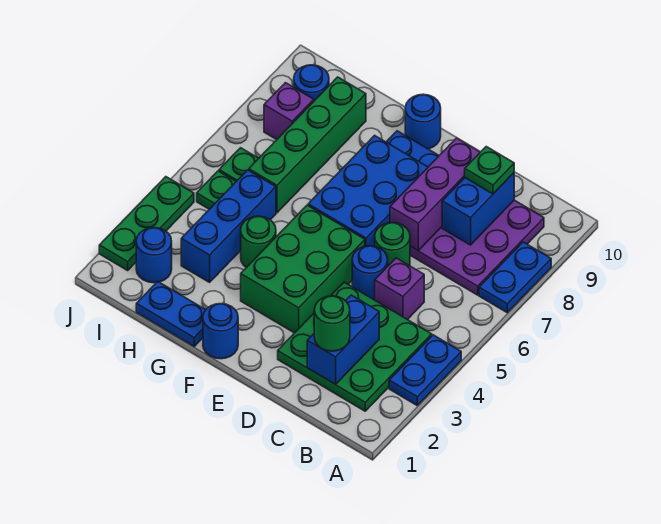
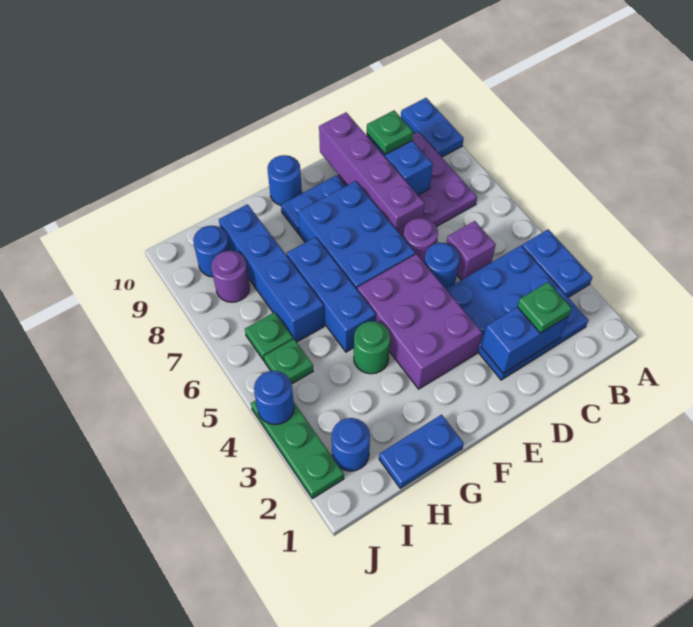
blue plate A7:A8 level 1 -> blue plate A9:A10 level 1
green plate B2:D4 level 1 -> blue plate B2:D4 level 1
blue brick C2:C3 level 2 -> blue brick C2:D2 level 2
green round brick C2 level 3 -> green plate C2 level 3
green round brick D6 level 1 -> purple round brick D6 level 1
purple brick D7:D9 level 2 -> purple brick D7:D10 level 2
green brick E3:F5 level 1 -> purple brick E3:F5 level 1
blue round brick F1 level 1 -> blue round brick J4 level 2
blue brick H3:H5 level 1 -> blue brick G5:G7 level 1
green brick H6:H9 level 1 -> blue brick H6:H9 level 1
purple brick I8 level 1 -> purple round brick I8 level 1

